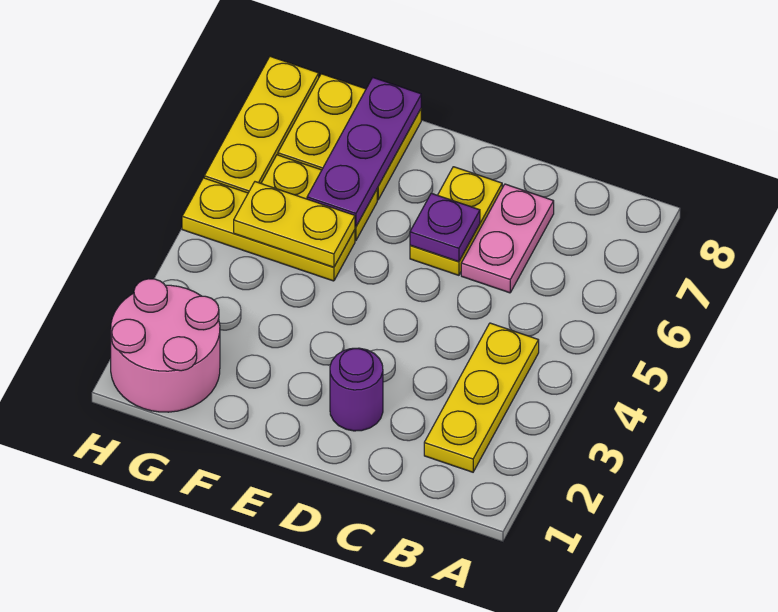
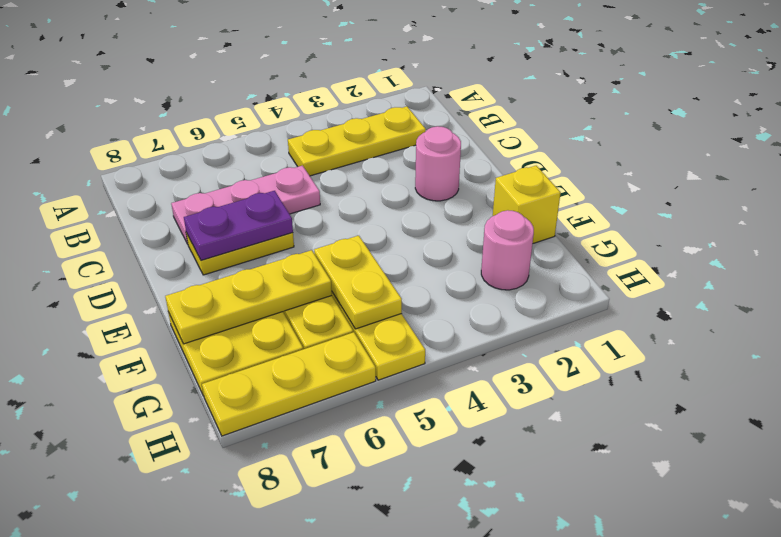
pink plate C6:C7 level 1 -> pink plate C5:C7 level 1
purple round brick D2 level 1 -> pink round brick D2 level 1
purple plate D6 level 2 -> purple plate D6:D7 level 2
none -> yellow brick F1 level 1
purple plate F6:F8 level 2 -> yellow plate F6:F8 level 2
pink round brick G1:H2 level 1 -> pink round brick G2 level 1

